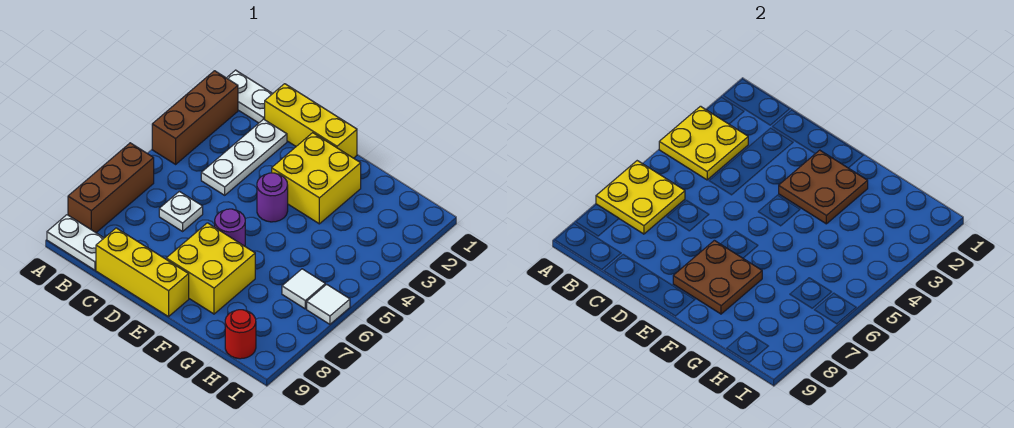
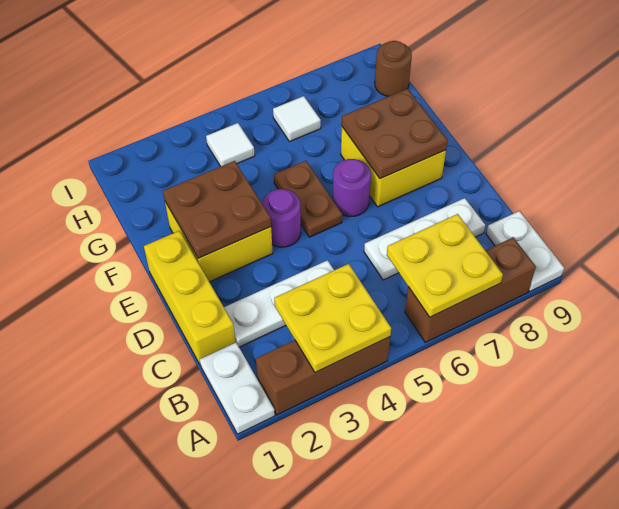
white plate C6 level 1 -> white plate C6:C8 level 1
yellow brick C9:E9 level 1 -> none
none -> brown plate E5:F5 level 1
red round brick H9 level 1 -> brown round brick H9 level 1
white tile I6 level 1 -> white tile H4 level 1

